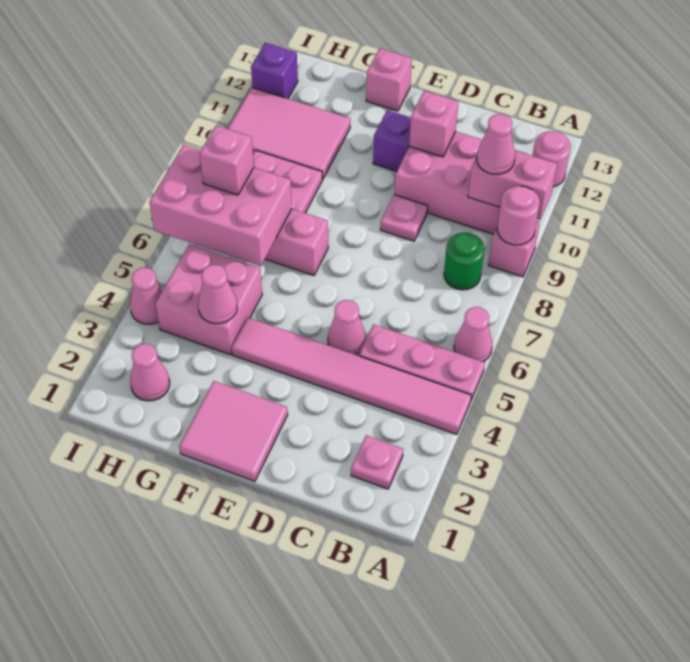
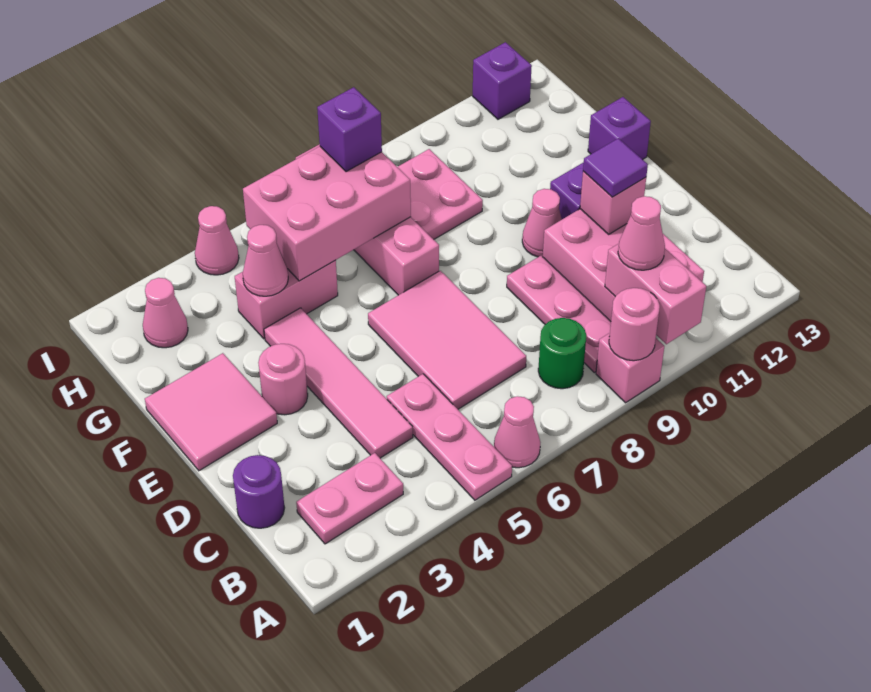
pink tile A4:F4 level 1 -> pink tile C4:F4 level 1
pink round brick A12 level 1 -> pink round brick E3 level 1
pink plate B2 level 1 -> pink plate B2:B3 level 1
none -> purple round brick C1 level 1
pink cone D5 level 1 -> pink cone E10 level 1
pink plate D9 level 1 -> pink plate B9:D9 level 1
none -> purple tile D11 level 3
pink brick F13 level 1 -> purple brick F13 level 1
pink brick G4:H5 level 1 -> pink brick G4:G5 level 1
pink brick G6:I7 level 2 -> pink brick G5:H7 level 2
pink tile G10:I11 level 1 -> pink tile C6:E7 level 1
pink brick H7 level 3 -> purple brick H7 level 3

